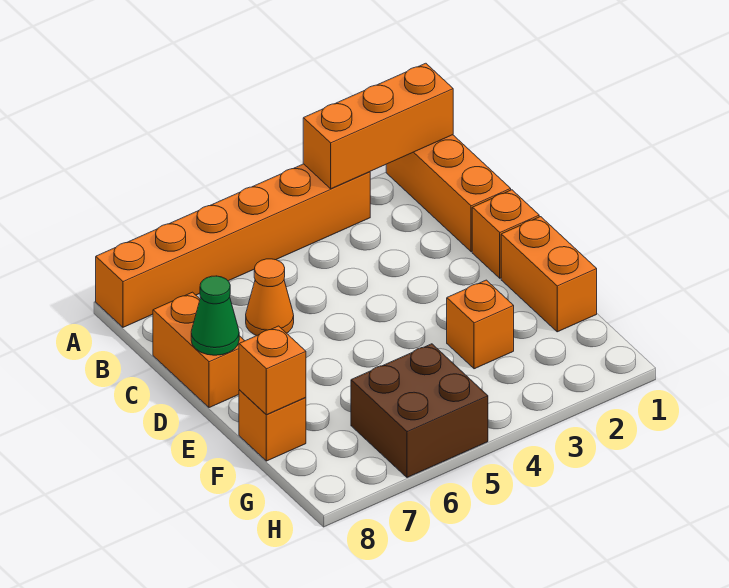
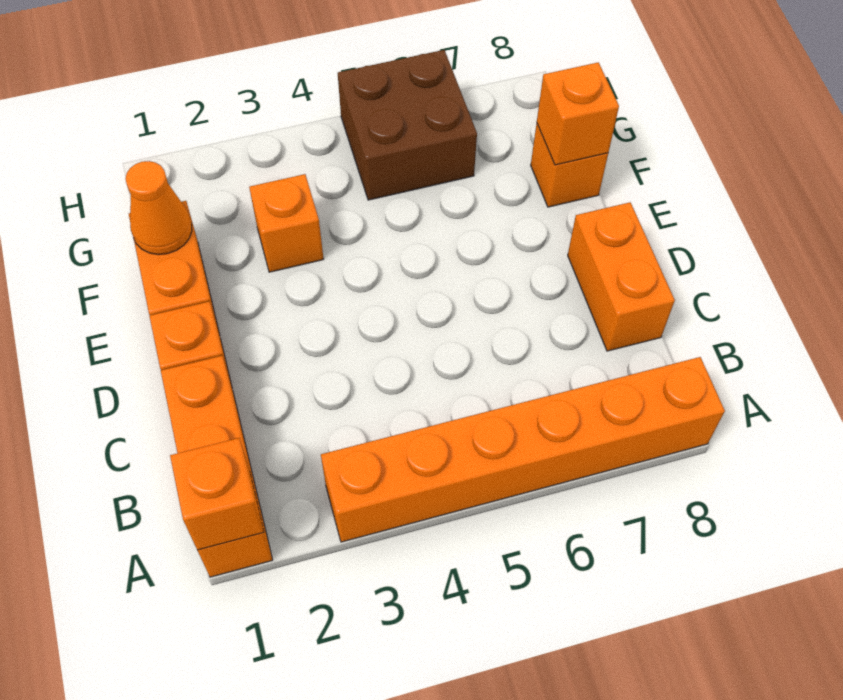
orange brick A1:A3 level 2 -> orange brick A1 level 2
orange cone C6 level 1 -> orange cone F1 level 2
green cone D8 level 2 -> none

